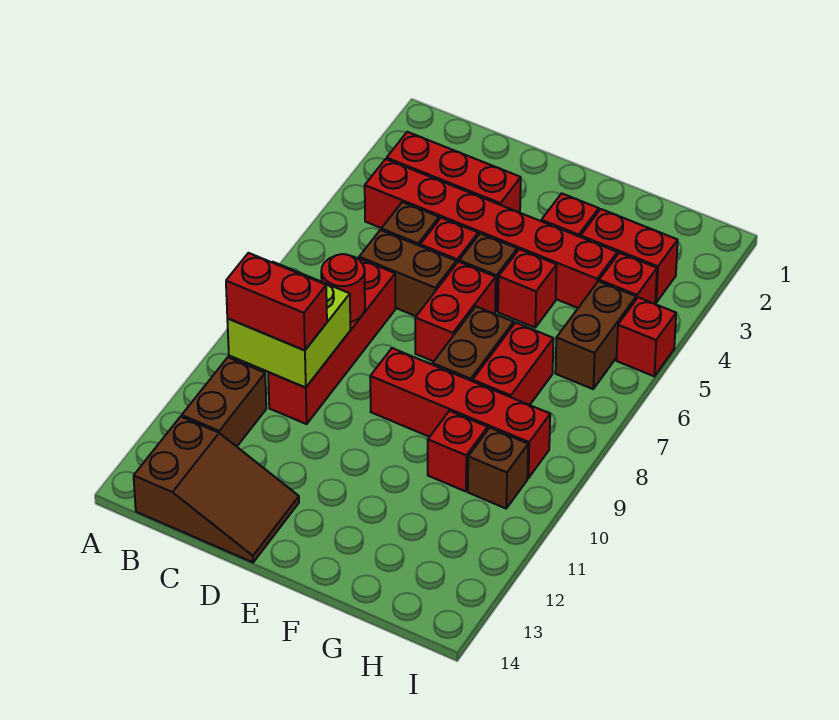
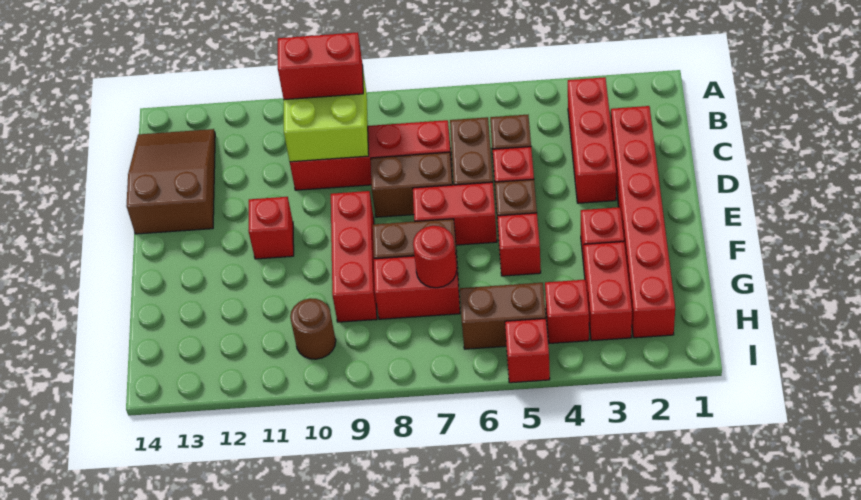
red brick B4:G4 level 1 -> red brick C2:H2 level 1
red brick B10:C10 level 3 -> red brick B9:B10 level 3
brown brick B11:B12 level 1 -> brown brick D7:D8 level 1
brown slope B13:D14 level 1 top B -> brown slope B13:D14 level 1 top D
red round brick C8 level 2 -> red round brick G7 level 2
red brick E9:H9 level 1 -> red brick E9:G9 level 1
red brick G10 level 1 -> red brick E11 level 1
brown brick H10 level 1 -> brown round brick H10 level 1

